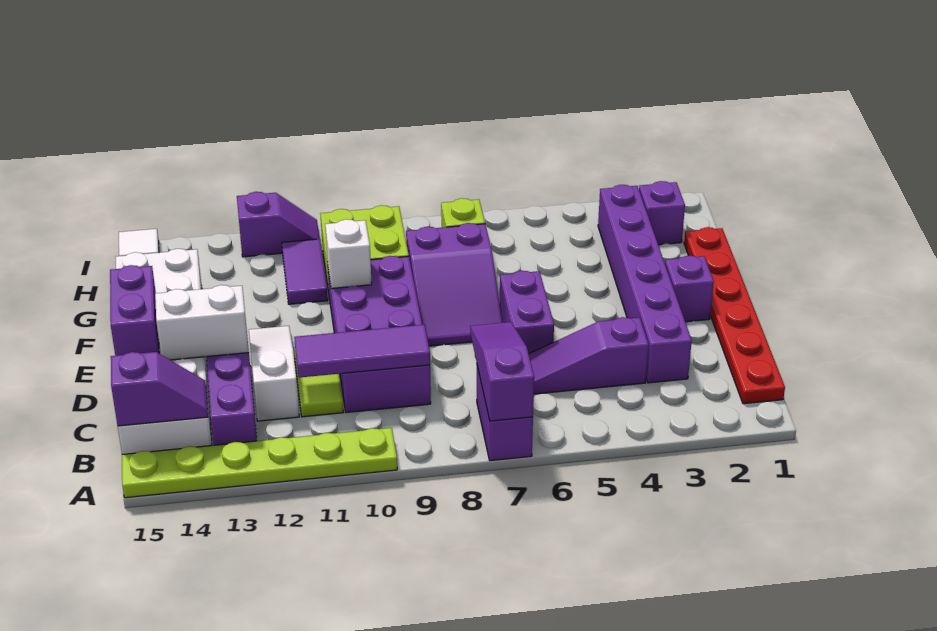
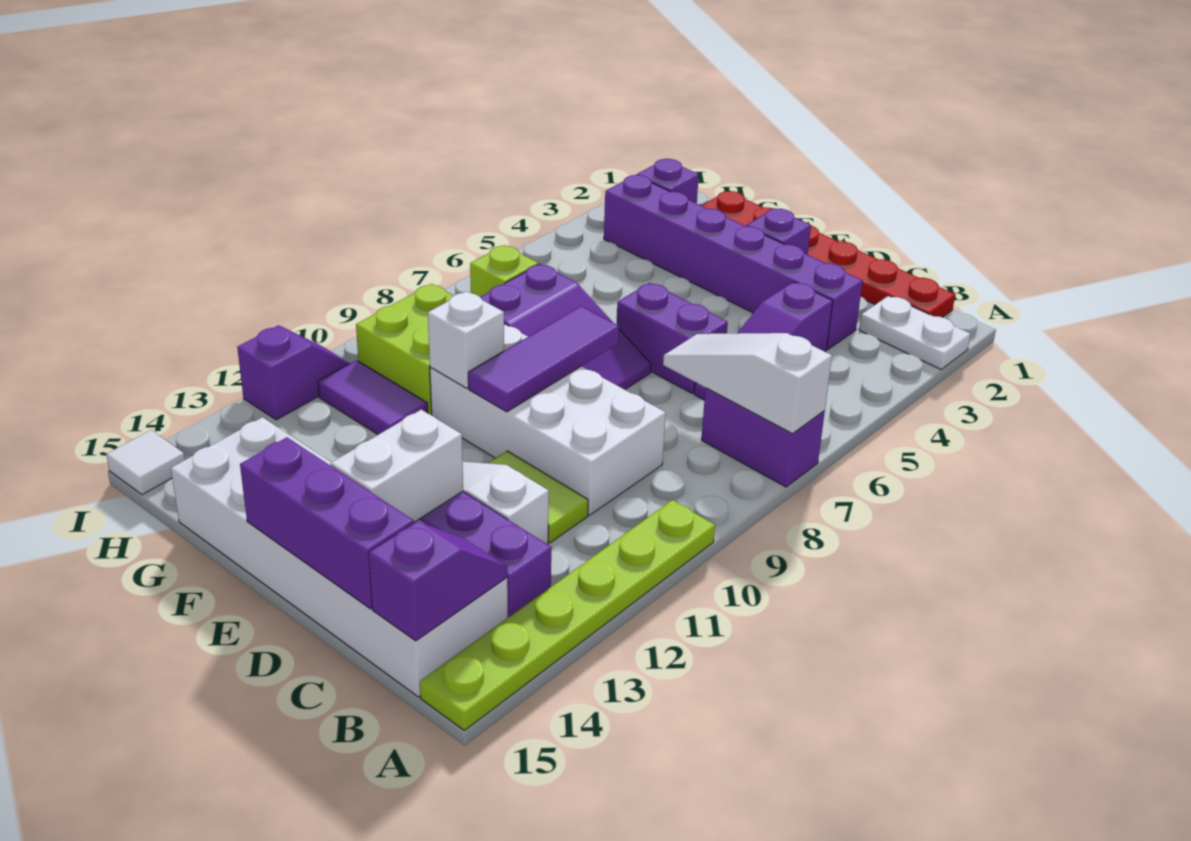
none -> white plate A2:B2 level 1
purple slope A7:C7 level 2 top A -> white slope A7:C7 level 2 top A
purple brick C9:F10 level 1 -> white brick C9:F10 level 1
purple tile C9:C11 level 2 -> purple tile E8:E10 level 2
purple brick D15:E15 level 2 -> purple brick C15:E15 level 2

